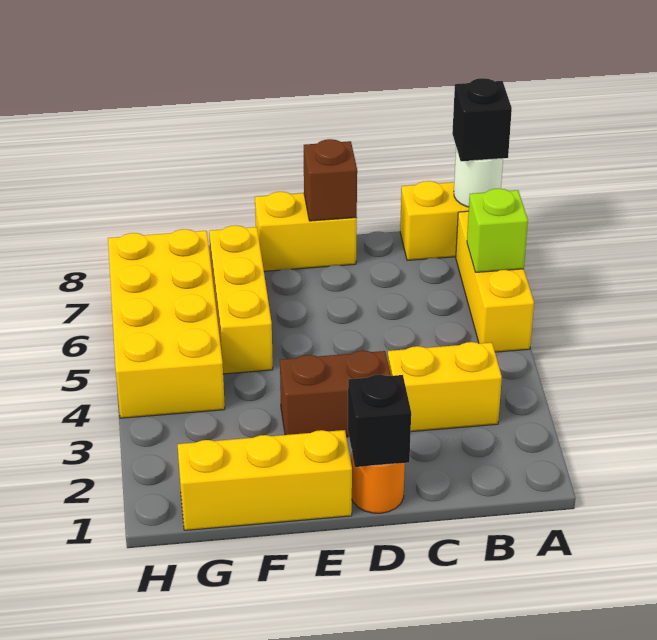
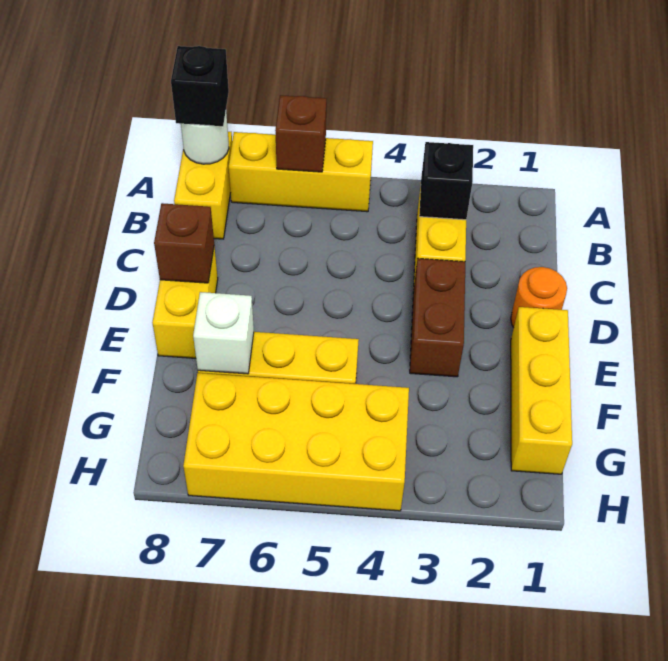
lime brick A6 level 2 -> brown brick A6 level 2
black brick D1 level 2 -> black brick B3 level 2
none -> white brick F7 level 2

